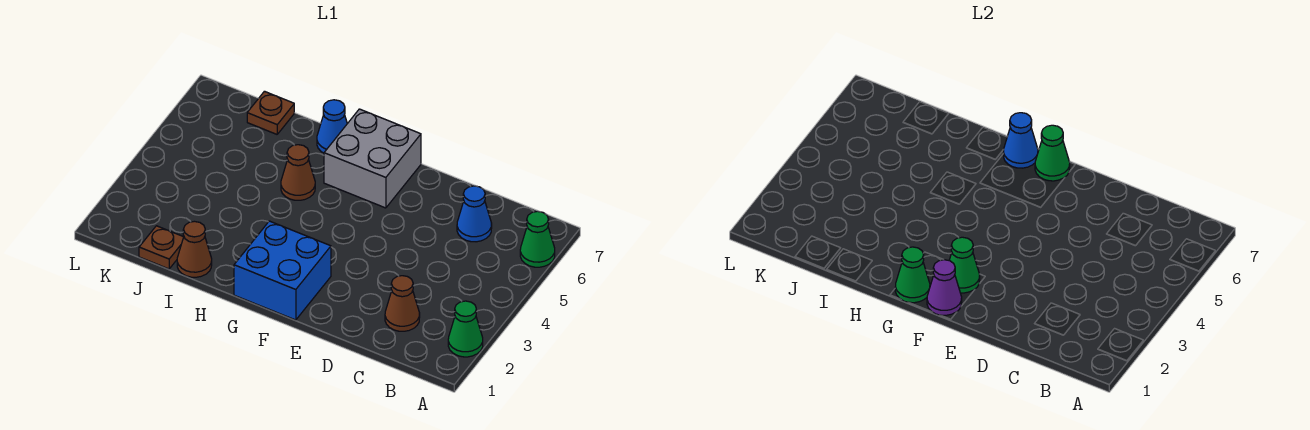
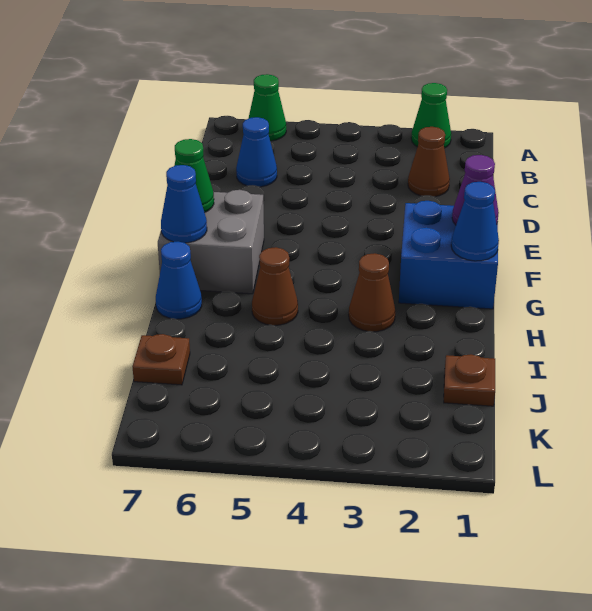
green cone F2 level 2 -> none
green cone G1 level 2 -> blue cone G1 level 2
brown cone I1 level 1 -> brown cone H3 level 1

